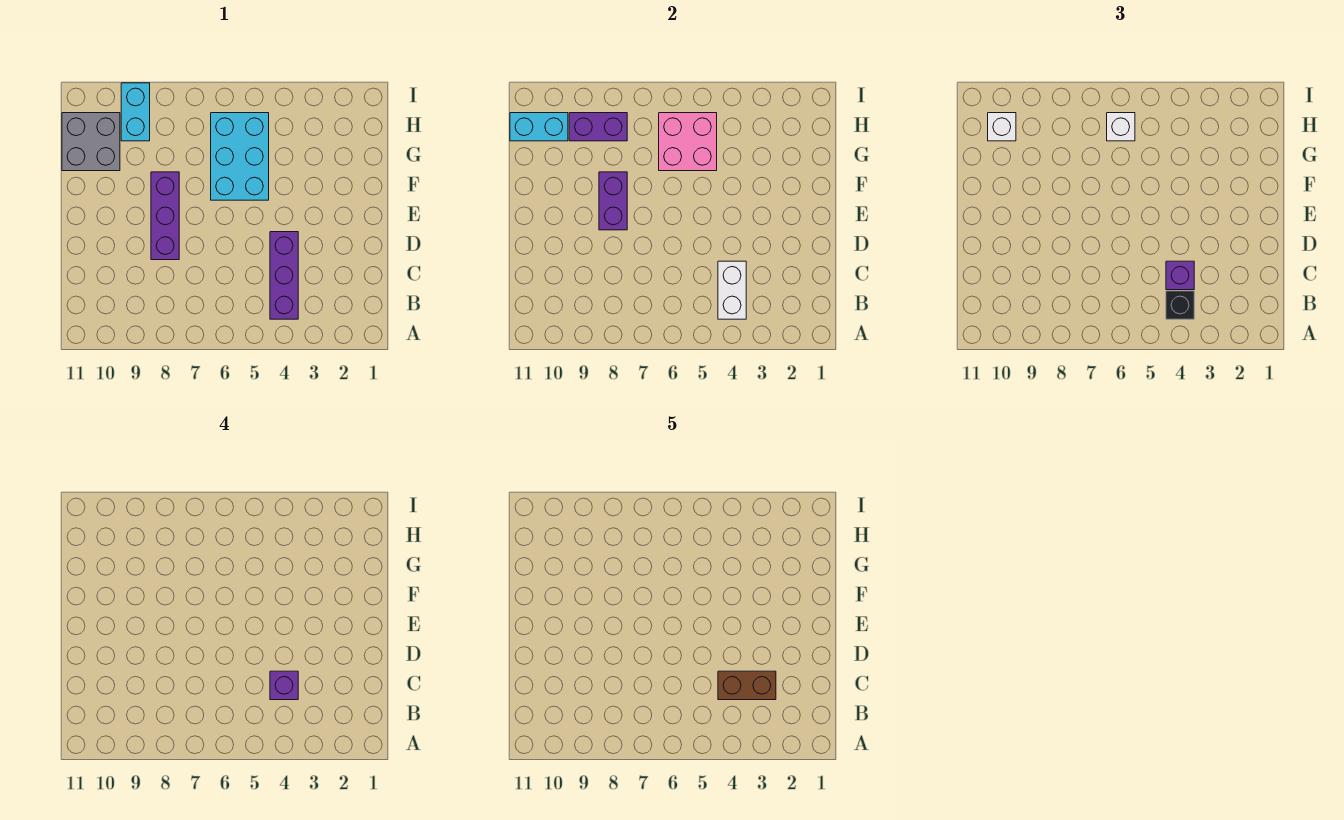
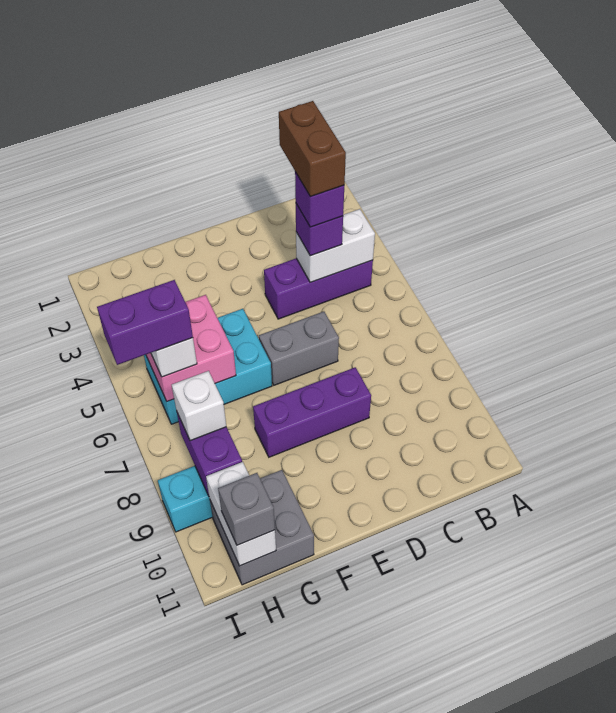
black brick B4 level 3 -> none
none -> grey brick D6:E6 level 1
purple brick E8:F8 level 2 -> purple brick H6:I6 level 4
cyan brick H10:H11 level 2 -> white brick H10:H11 level 2
white brick H10 level 3 -> white brick H8 level 3
none -> grey brick H11 level 3

